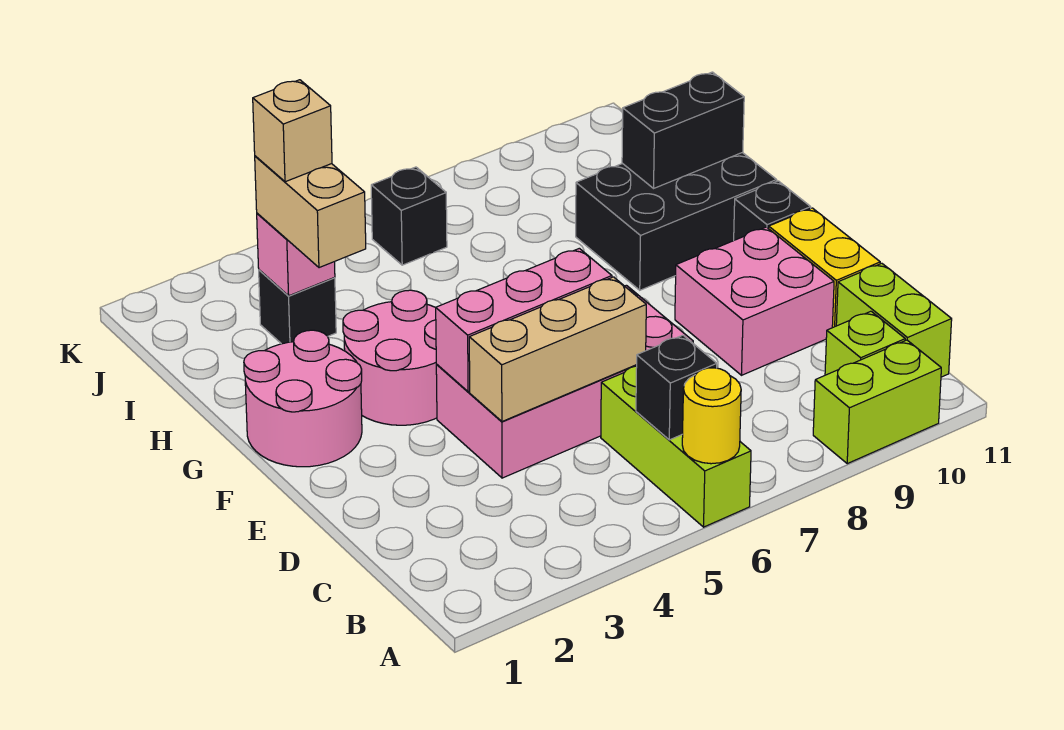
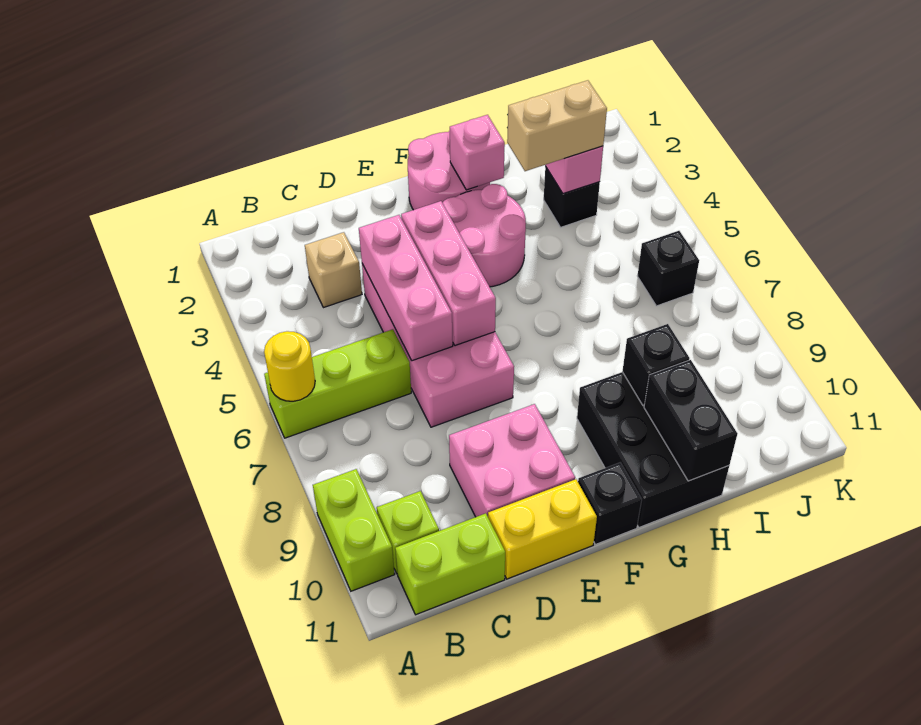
black brick B6 level 2 -> black brick H9 level 2
tan brick D4:D6 level 2 -> pink brick D4:D6 level 2
none -> pink brick G2 level 2
tan brick I3 level 4 -> tan brick C3 level 1

